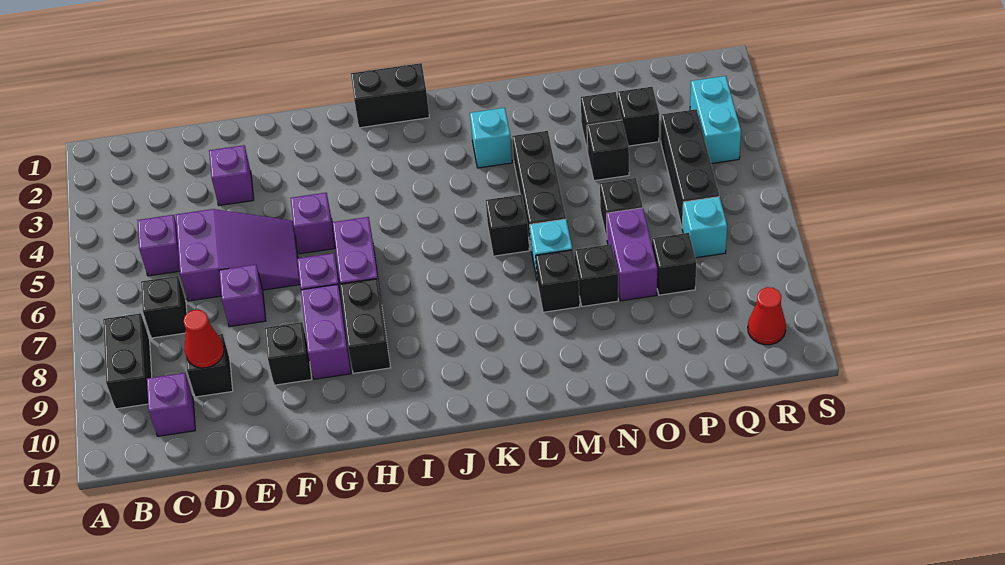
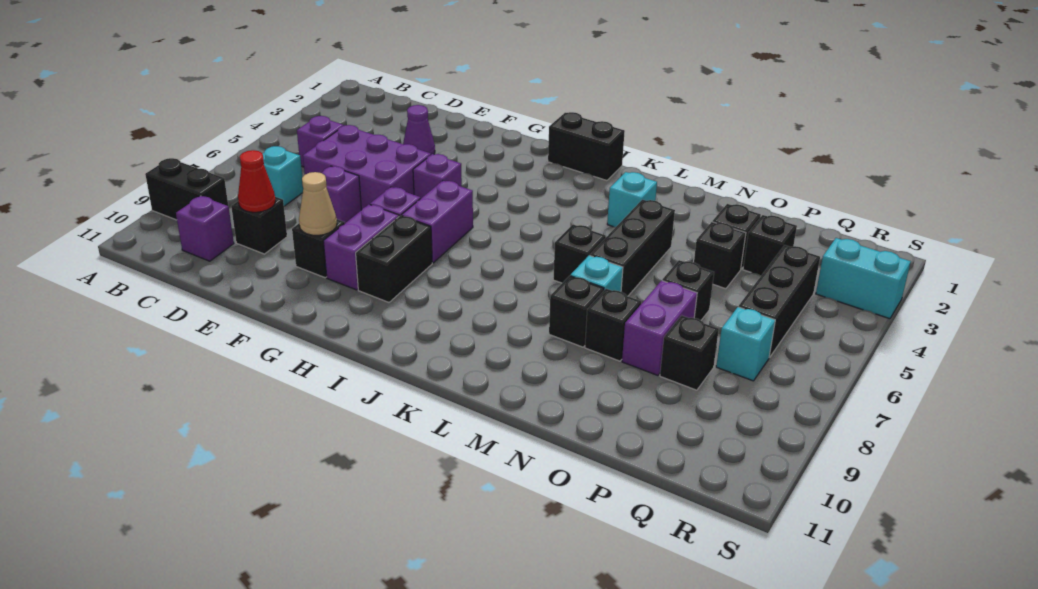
black brick B8:B9 level 1 -> black brick A9:B9 level 1
black brick C7 level 1 -> cyan brick C7 level 1
purple slope D5:F6 level 1 top D -> purple brick D5:F6 level 1
purple brick E3 level 1 -> purple cone E3 level 1
none -> tan cone F9 level 2
cyan brick R3:R4 level 1 -> cyan brick R3:S3 level 1
red cone R10 level 1 -> none

